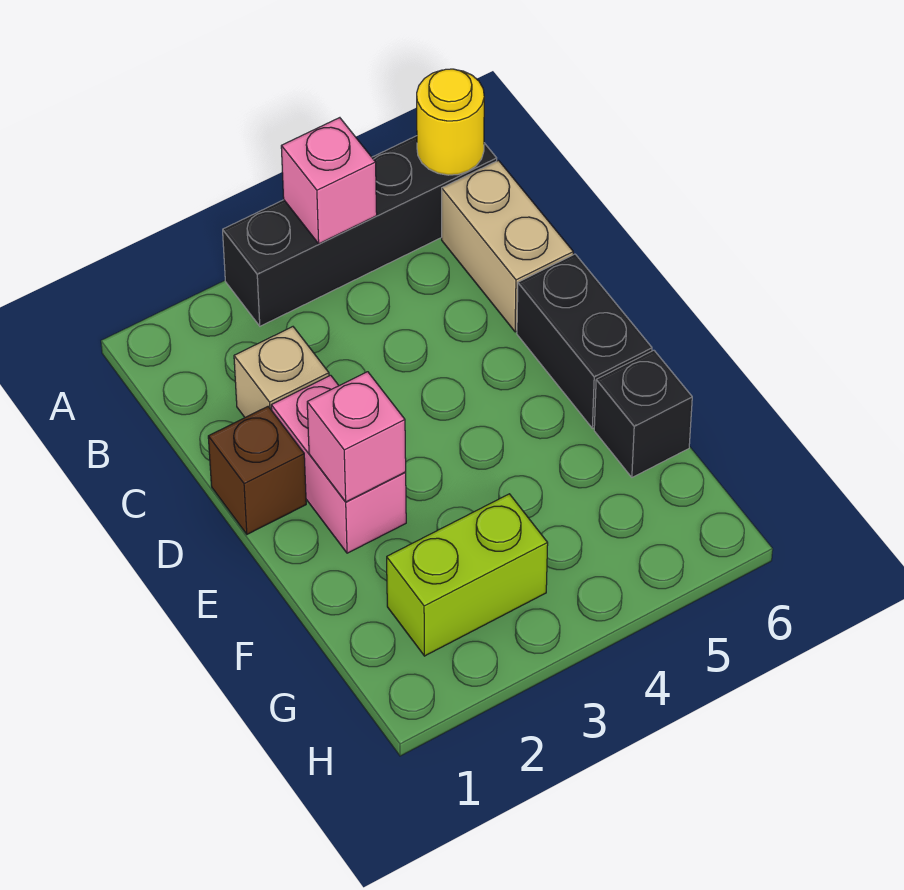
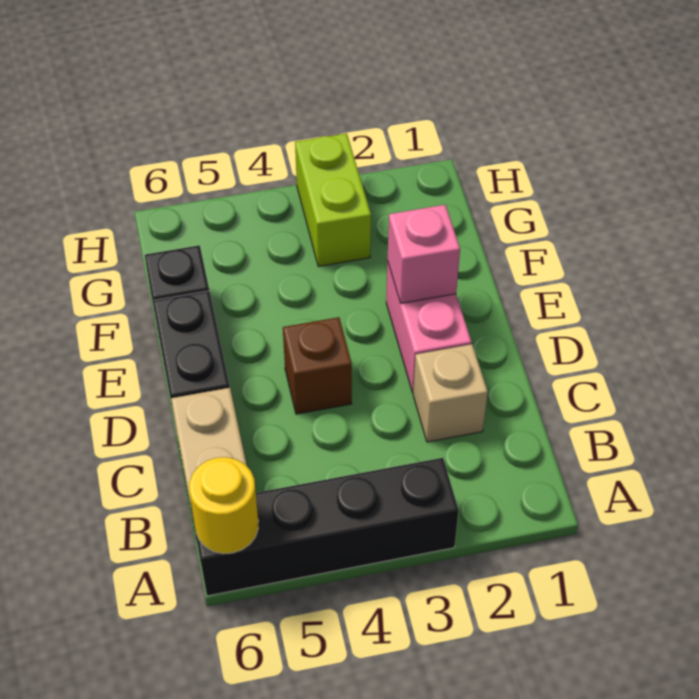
pink brick A4 level 2 -> none
brown brick D1 level 1 -> brown brick D4 level 1
lime brick G2:G3 level 1 -> lime brick G3:H3 level 1

